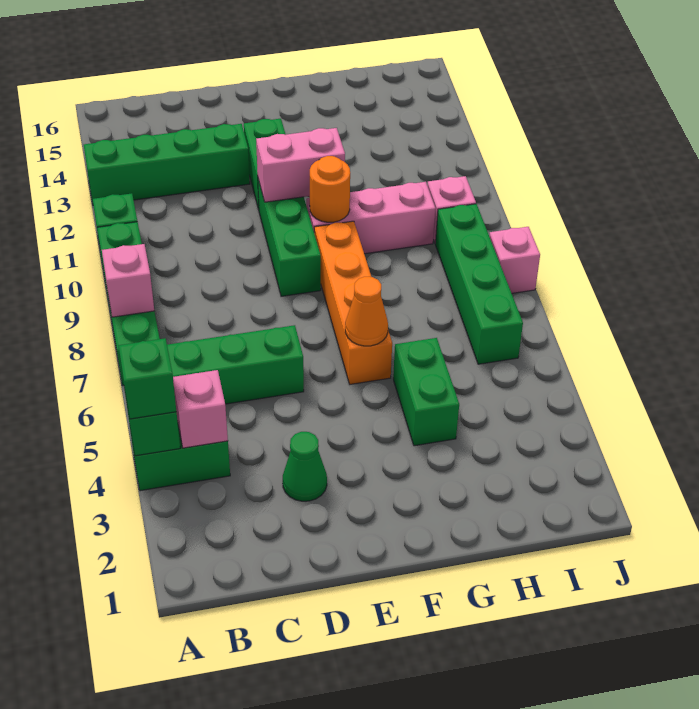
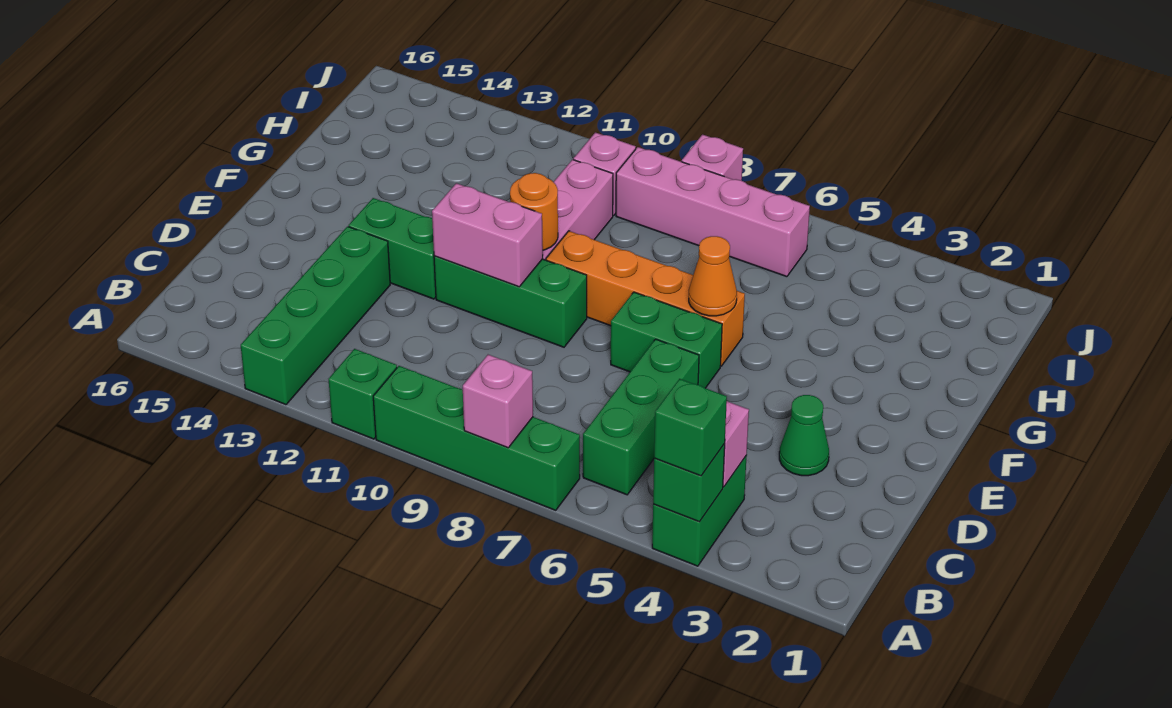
pink brick E11:F11 level 2 -> pink brick E10:E11 level 2
green brick G4:G5 level 1 -> green brick E6:E7 level 1
green brick I6:I9 level 1 -> pink brick I6:I9 level 1

